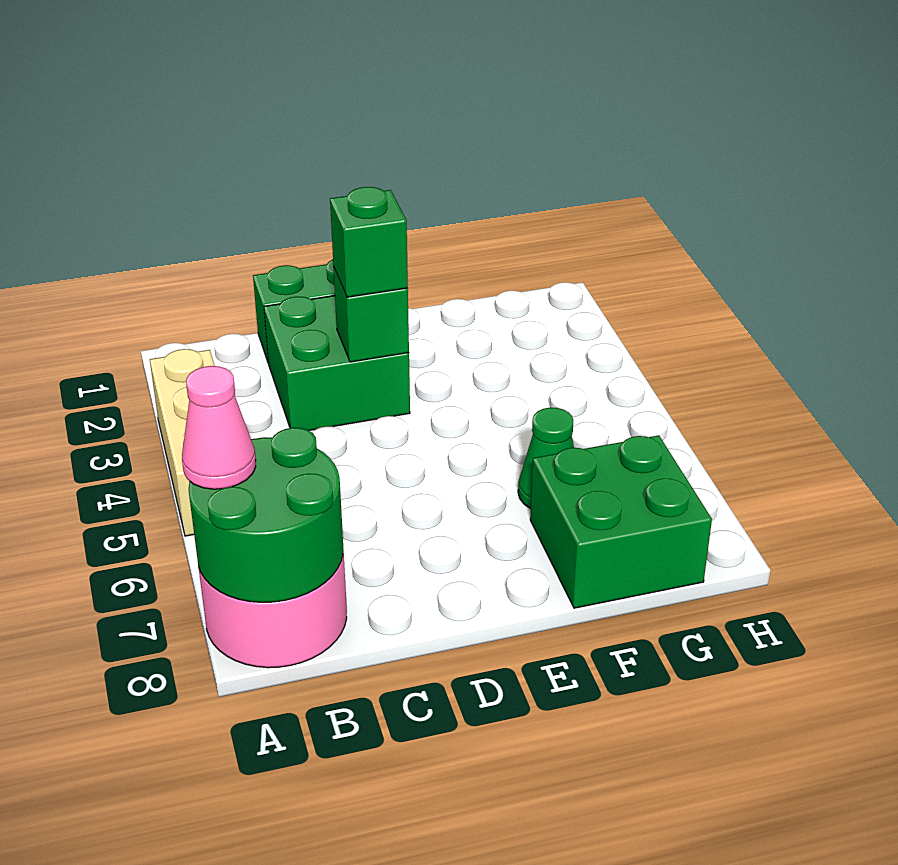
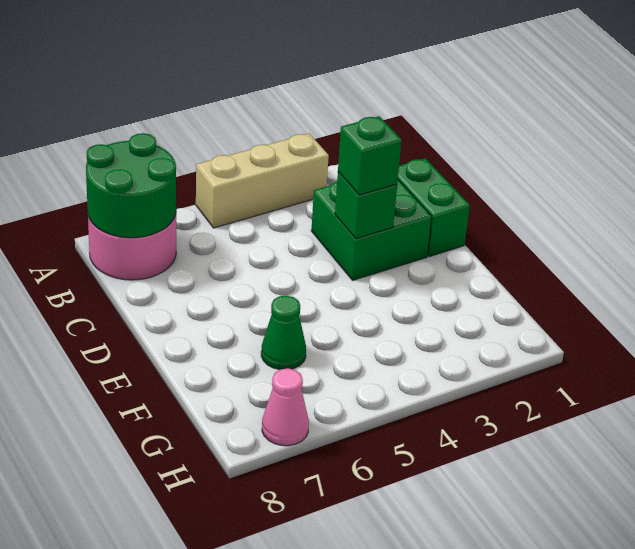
pink cone A7 level 3 -> pink cone H7 level 1
green brick F7:G8 level 1 -> none

